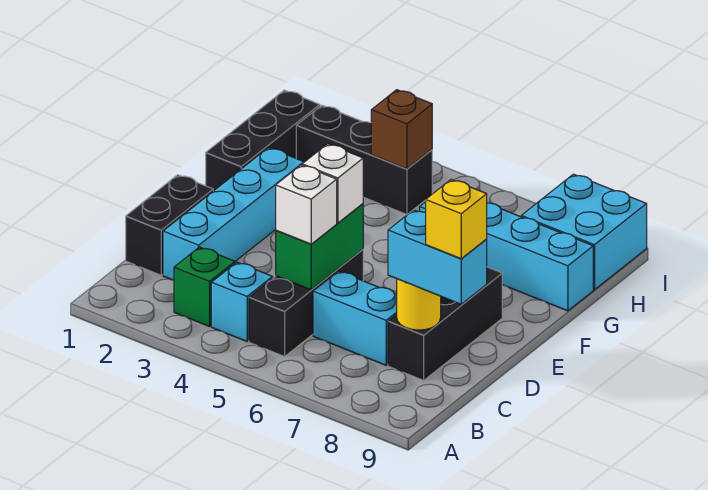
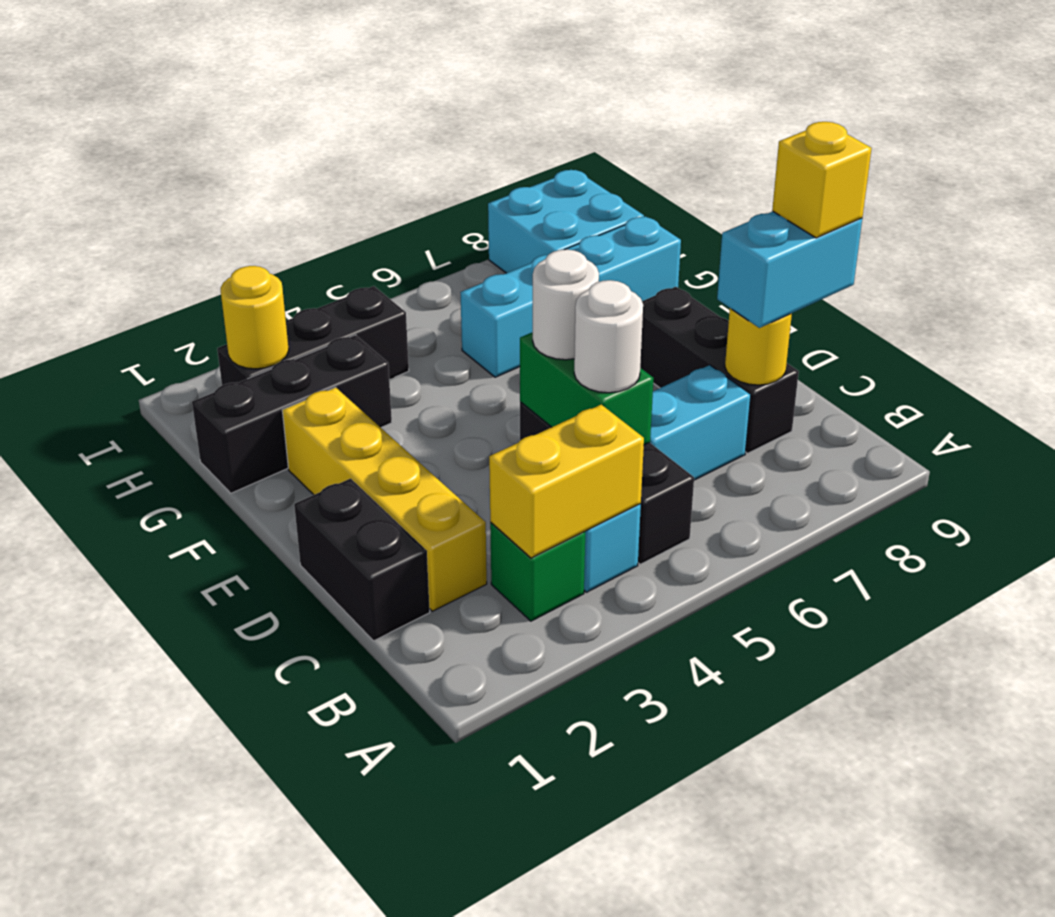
none -> yellow brick B3:B4 level 2
cyan brick C2:F2 level 1 -> yellow brick C2:F2 level 1
white brick C5 level 3 -> white round brick C5 level 3
white brick D5 level 3 -> white round brick D5 level 3
black brick F1:H1 level 1 -> black brick G1:G3 level 1
none -> yellow round brick H2 level 2
brown brick H4 level 2 -> none

